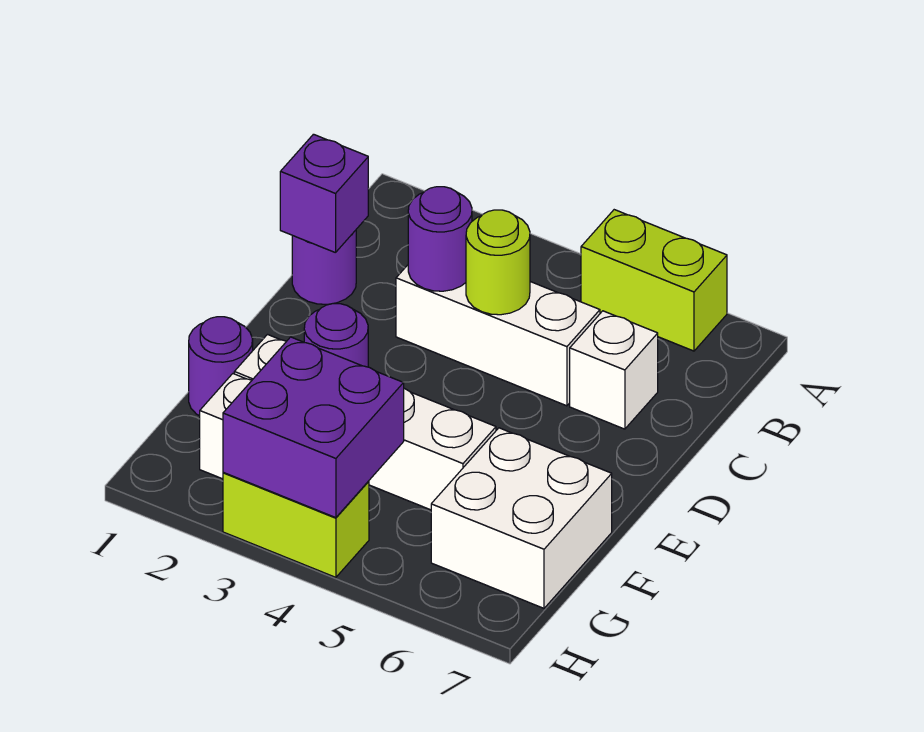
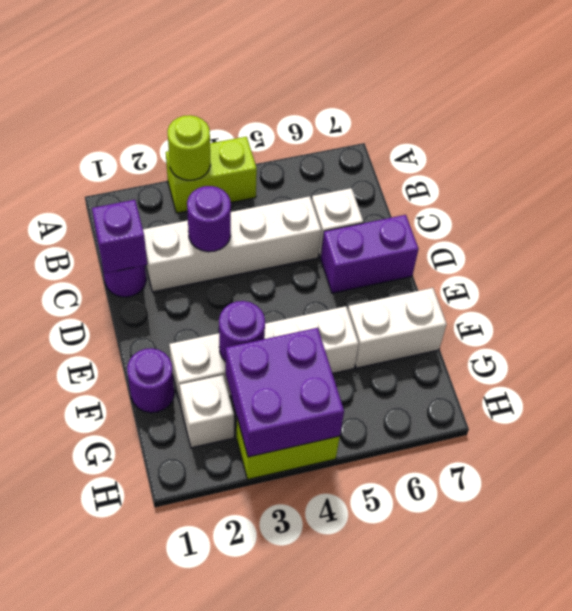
lime brick A5:A6 level 1 -> lime brick A3:A4 level 1
white brick C3:C5 level 1 -> white brick C2:C5 level 1
lime round brick C4 level 2 -> lime round brick A3 level 2
none -> purple brick D6:D7 level 1
white brick F6:G7 level 1 -> white brick F6:F7 level 1

